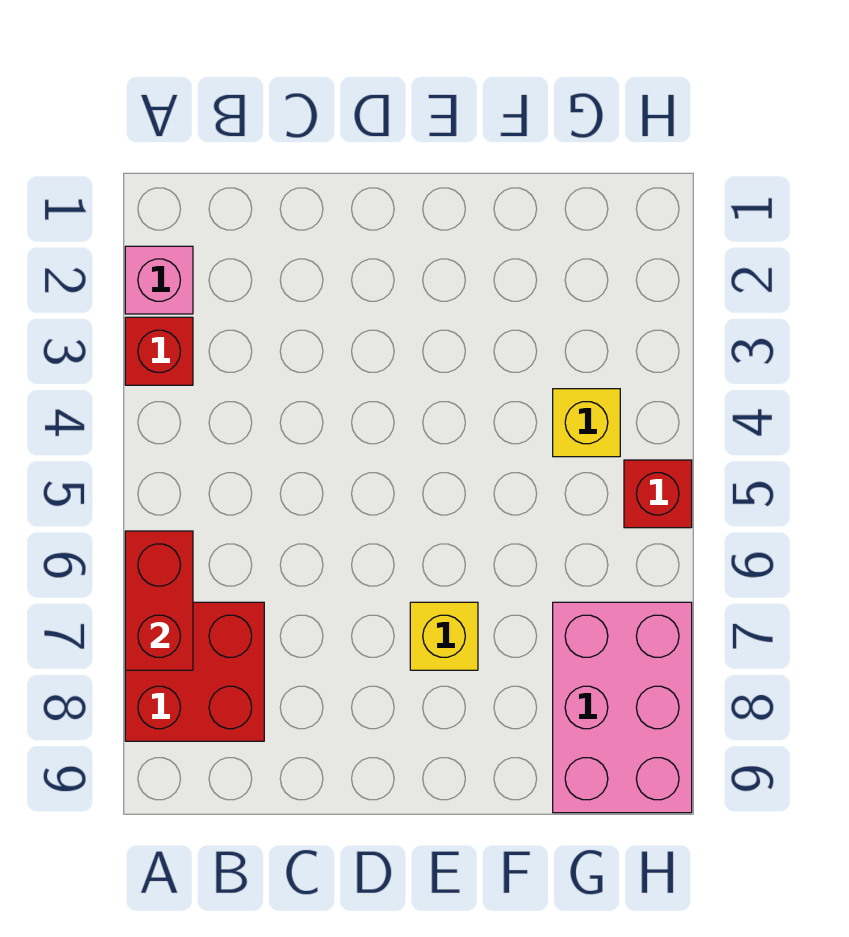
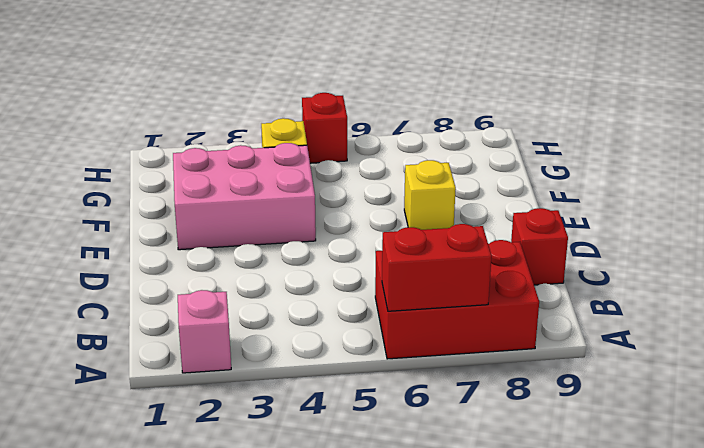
red brick A3 level 1 -> red brick C9 level 1
red brick A7:B8 level 1 -> red brick A6:B8 level 1
pink brick G7:H9 level 1 -> pink brick E2:F4 level 1

